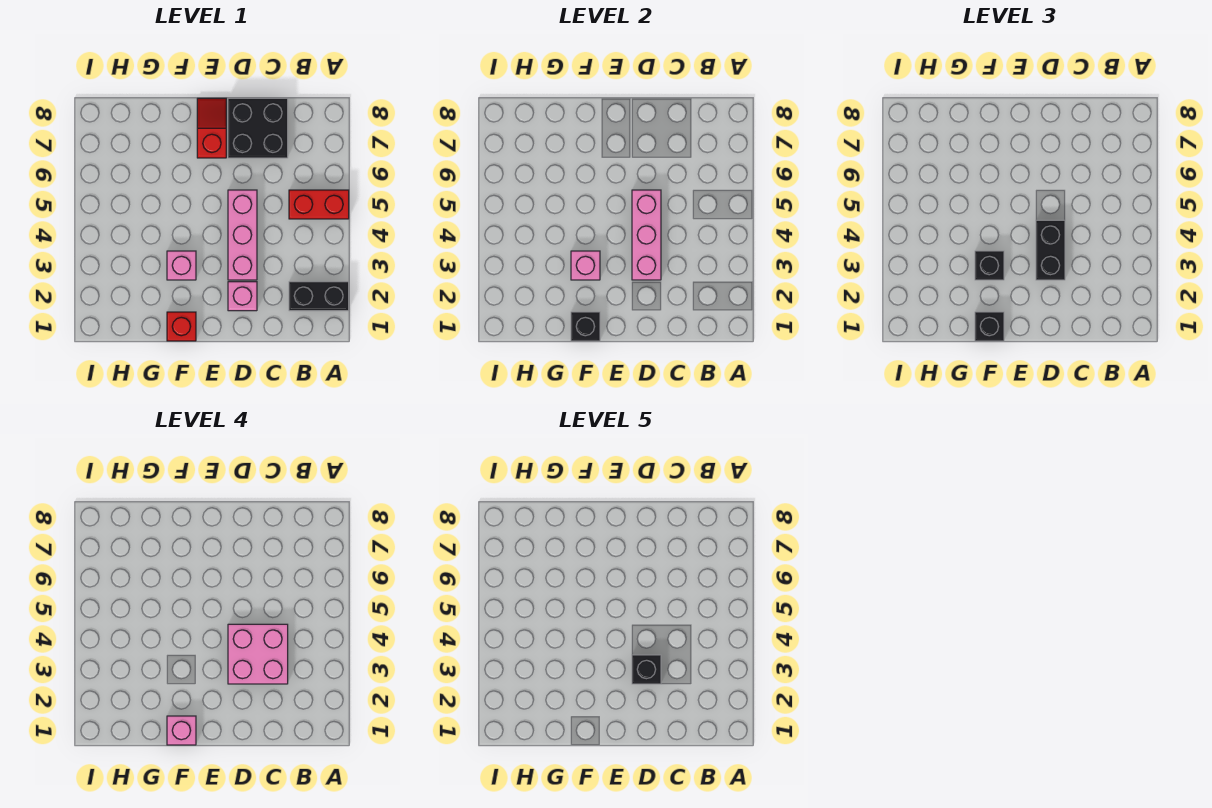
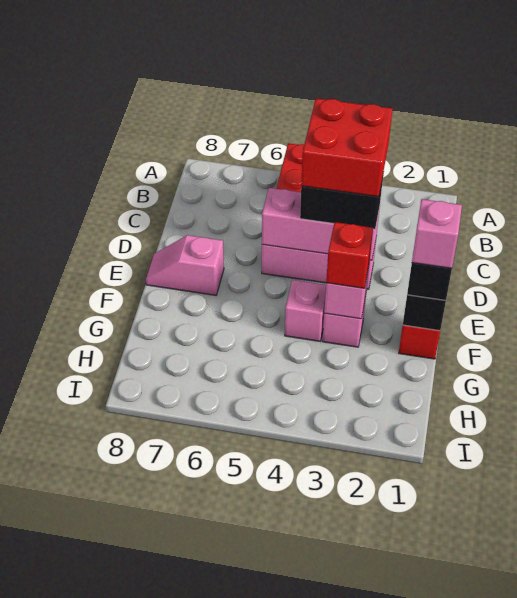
black brick A2:B2 level 1 -> none
pink brick C3:D4 level 4 -> red brick C3:D4 level 4
black brick C7:D8 level 1 -> none
pink brick D2 level 1 -> pink brick F4 level 1
black brick D3 level 5 -> none
red slope E7:E8 level 1 top 7 -> pink slope E7:E8 level 1 top 7
black brick F3 level 3 -> red brick F3 level 3

